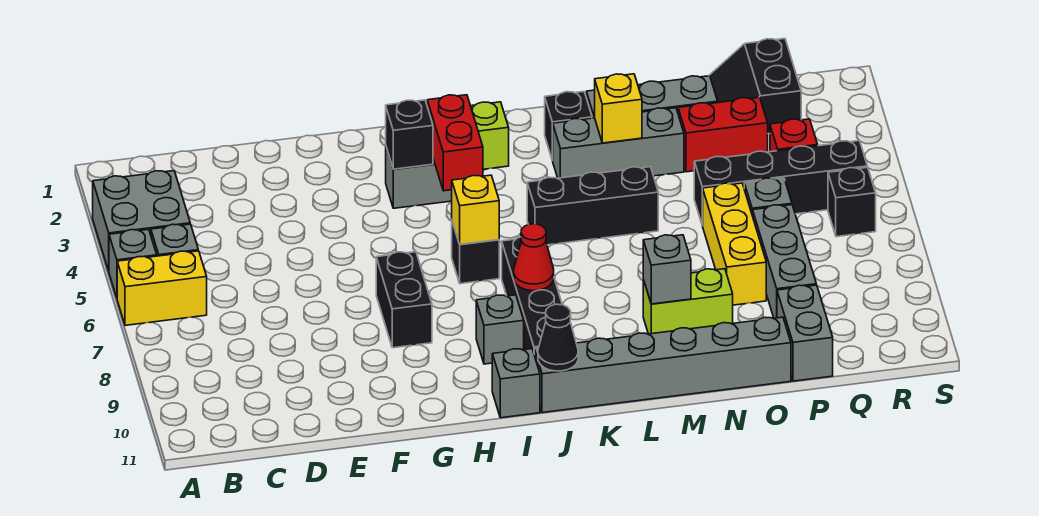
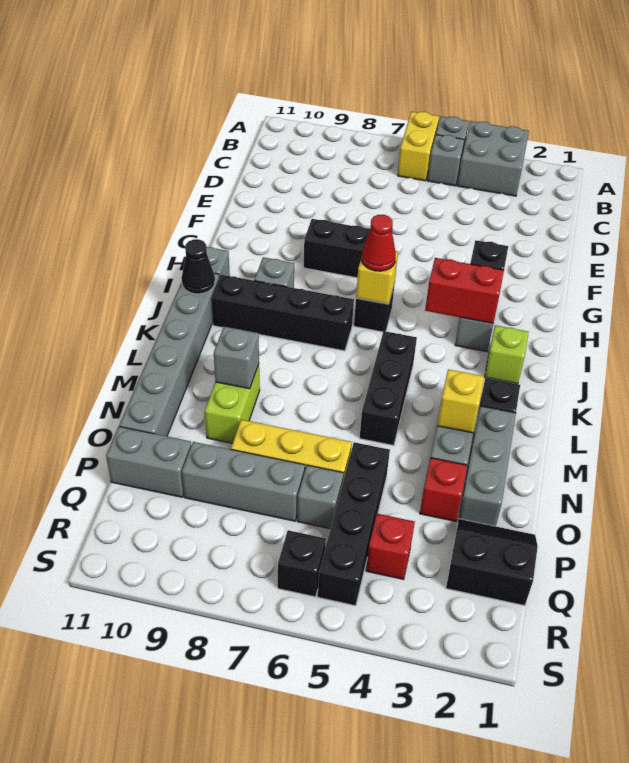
red cone J8 level 2 -> red cone I6 level 3
red brick O3:P3 level 1 -> red brick O3 level 1

